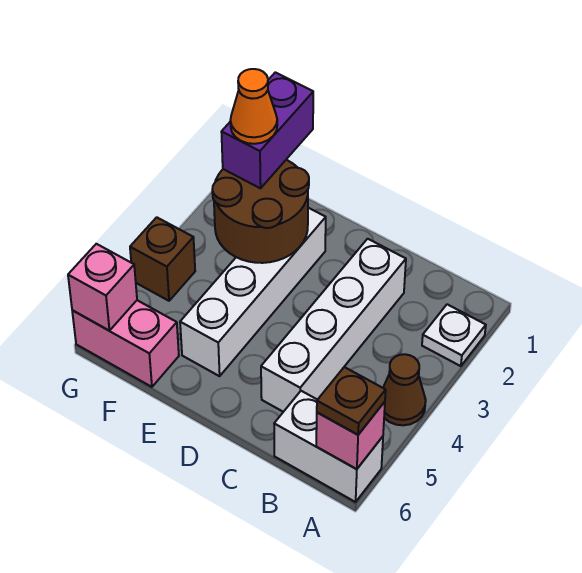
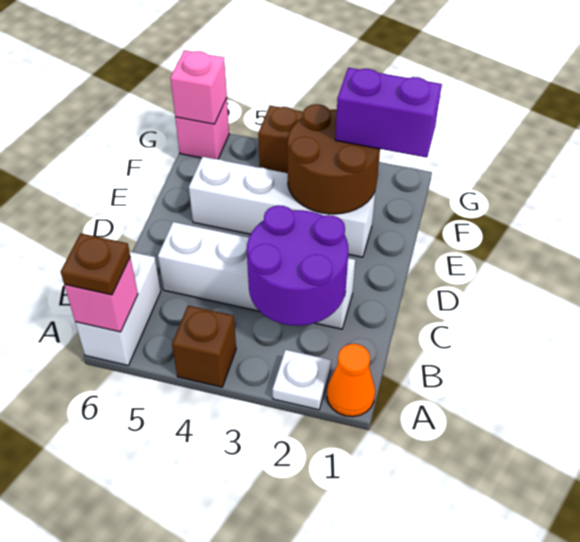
brown cone A4 level 1 -> brown brick A4 level 1
none -> purple round brick B2:C3 level 2
orange cone F2 level 4 -> orange cone A1 level 1
pink brick F6:G6 level 1 -> pink brick G6 level 1

